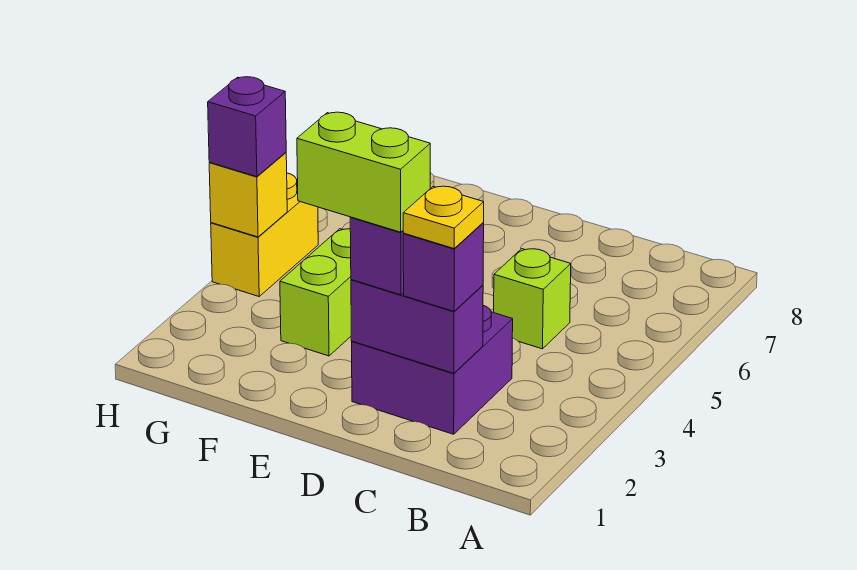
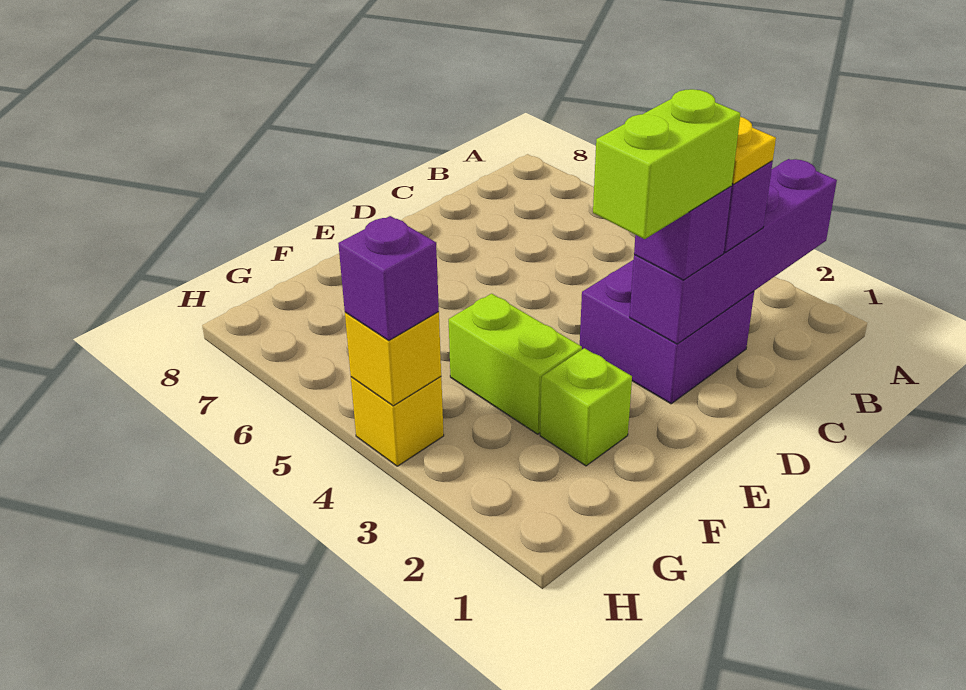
purple brick C2:D2 level 2 -> purple brick A2:D2 level 2
lime brick C5 level 1 -> lime brick F2 level 1
yellow brick H4:H5 level 1 -> yellow brick H4 level 1

